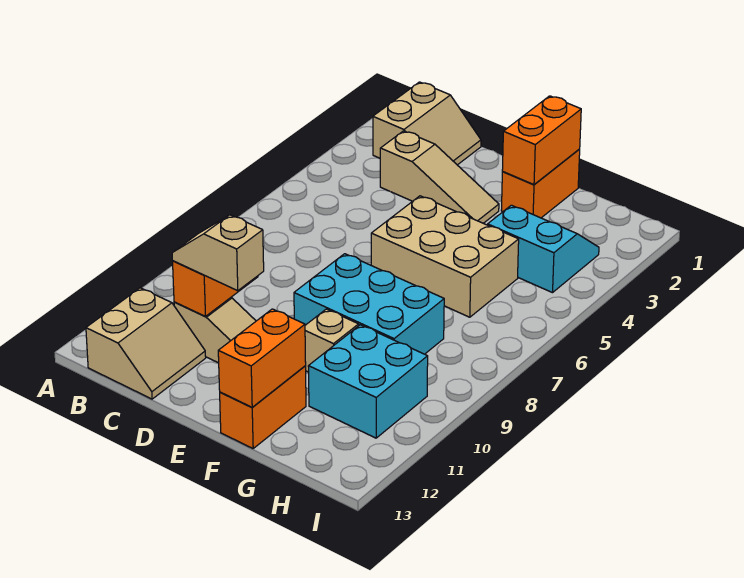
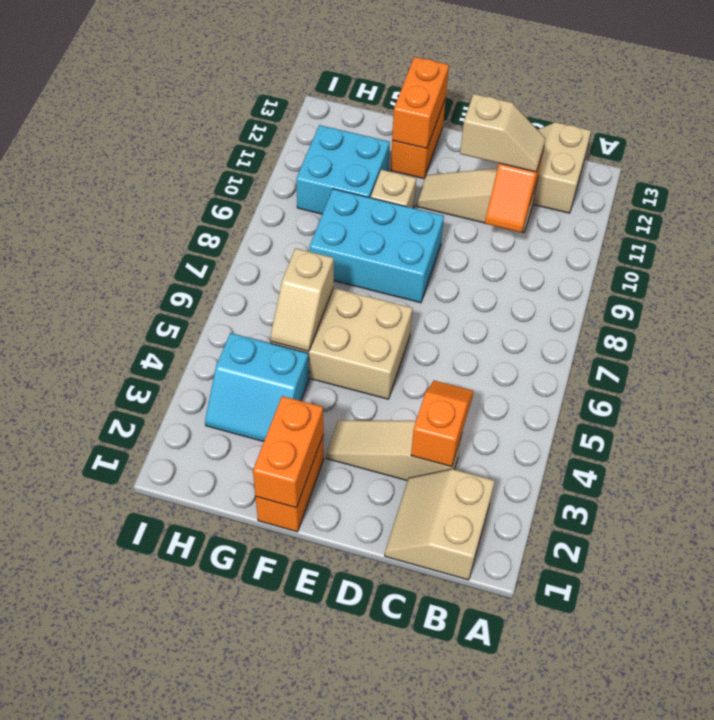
none -> orange slope C3:C4 level 2 top 3
none -> tan slope G5:G6 level 2 top 6

